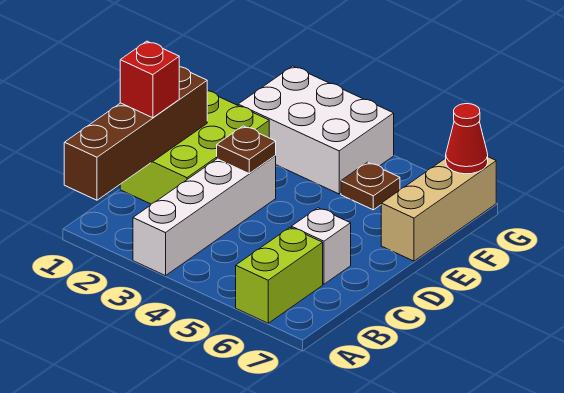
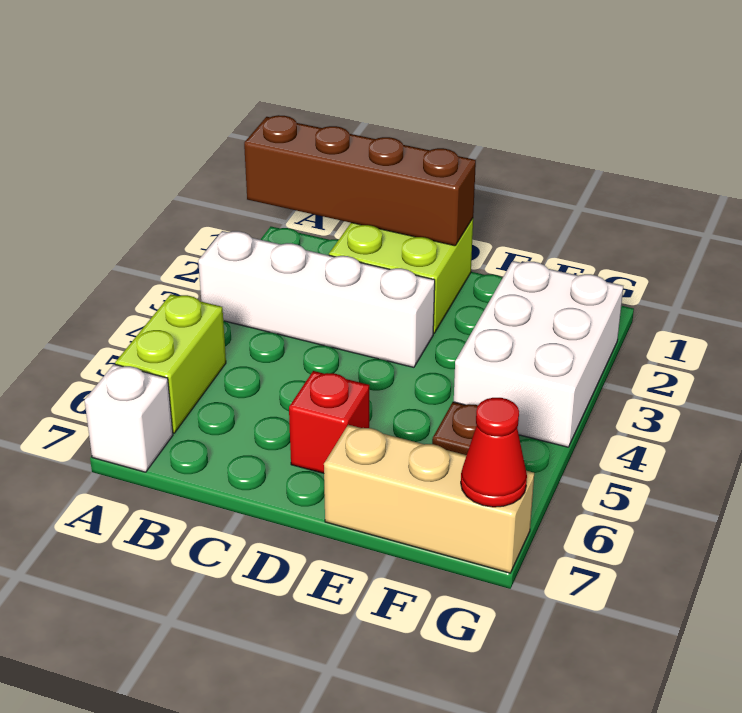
lime brick A6:B6 level 1 -> lime brick A5:A6 level 1
lime brick C1:E2 level 1 -> lime brick C1:D2 level 1
red brick C1 level 3 -> red brick D6 level 1
white brick C6 level 1 -> white brick A7 level 1
brown plate D3 level 2 -> none

